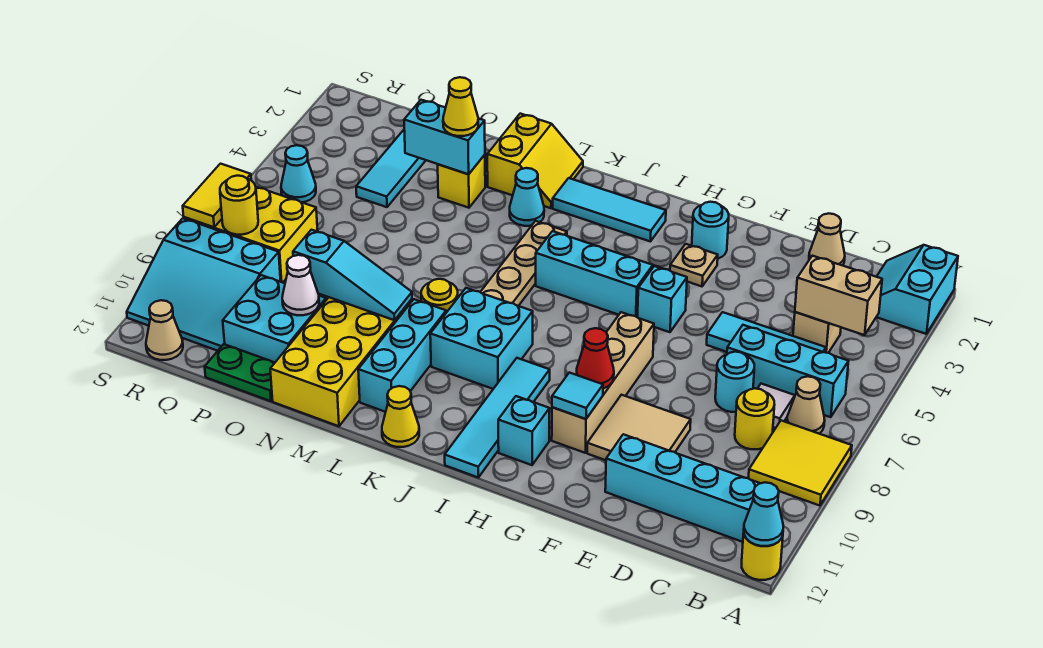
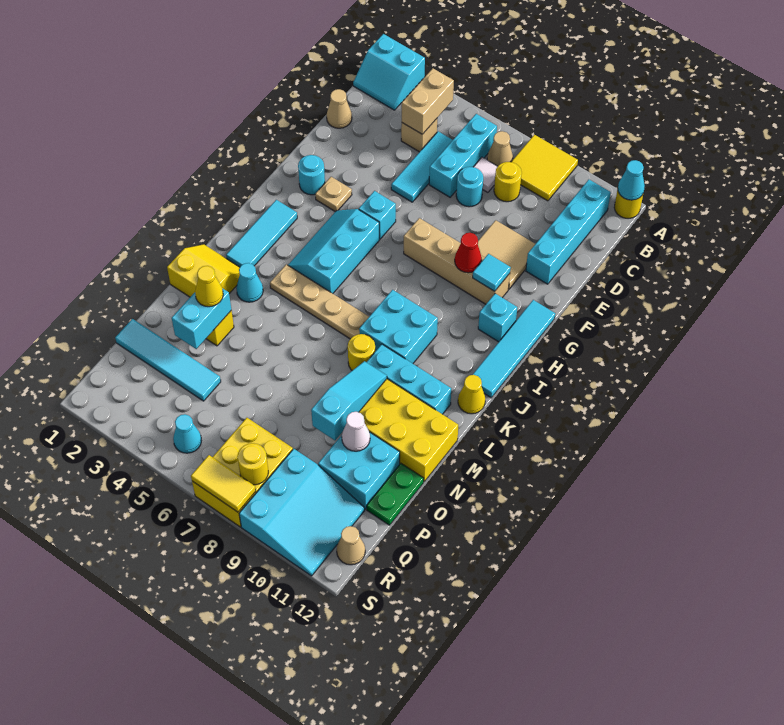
cyan tile I9:I12 level 1 -> cyan tile G12:J12 level 1

